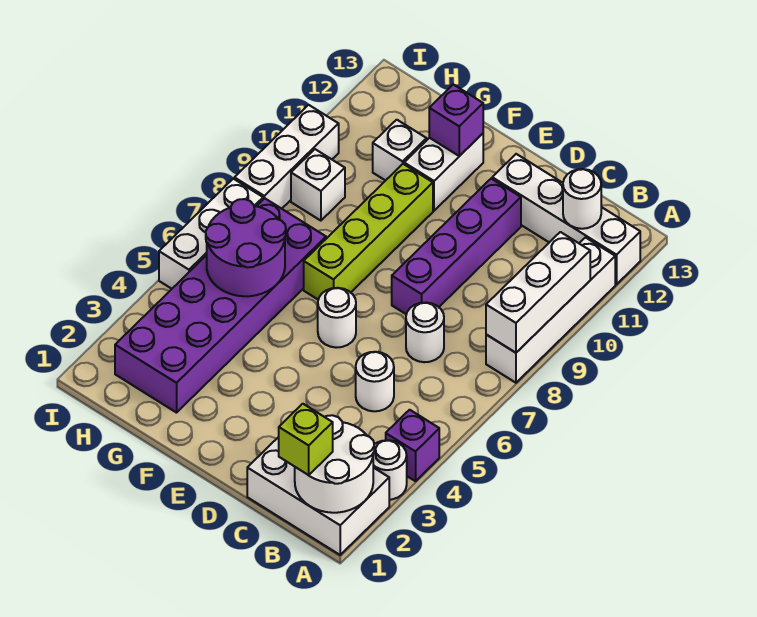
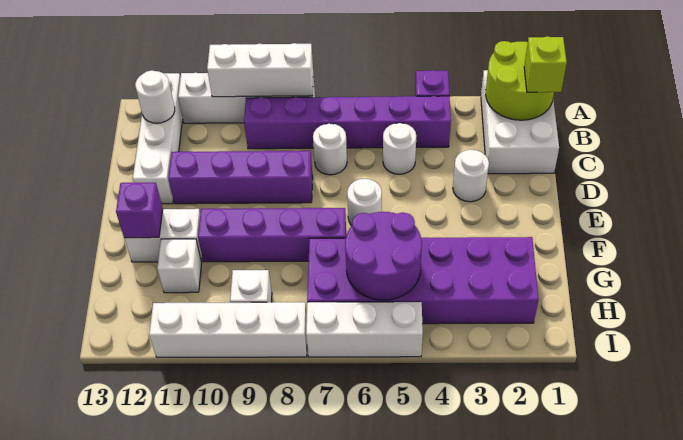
white round brick A1:B2 level 2 -> lime round brick A1:B2 level 2
white round brick A3 level 1 -> white round brick D3 level 1
none -> purple brick B4:B9 level 1
lime brick F7:F10 level 1 -> purple brick F7:F10 level 1
white brick I8:I10 level 1 -> white brick I8:I11 level 1

